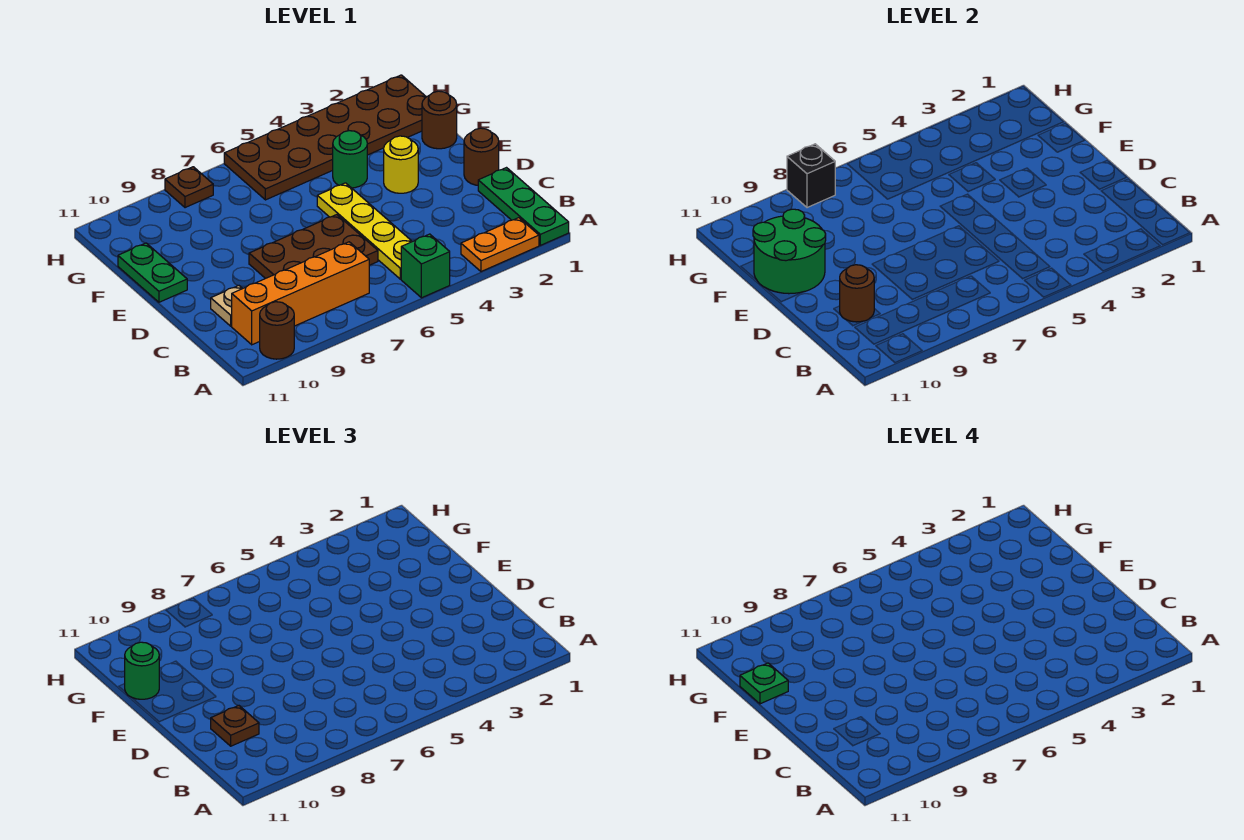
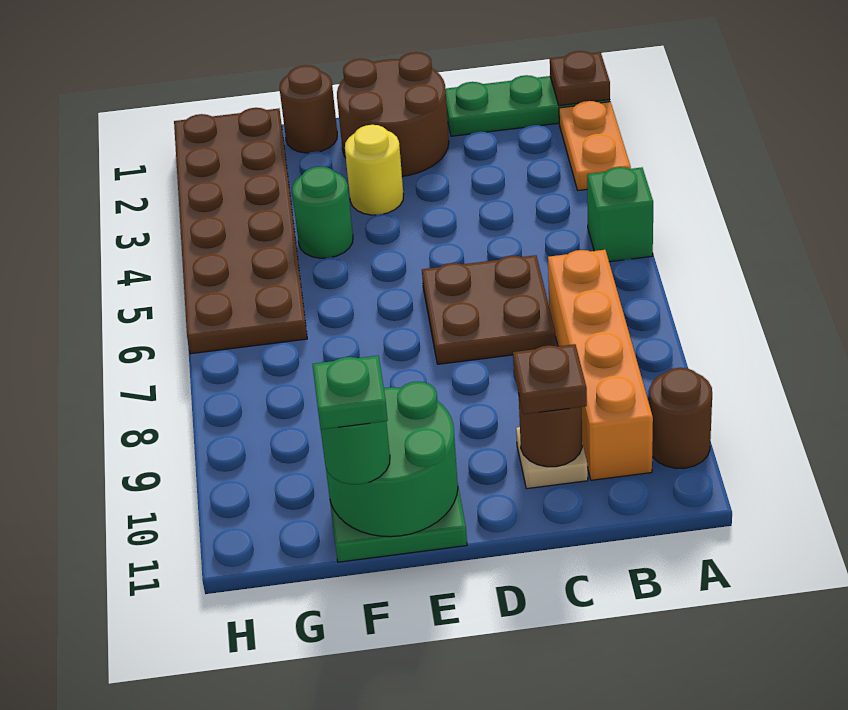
yellow plate B5:E5 level 1 -> none
brown plate C6:D8 level 1 -> brown plate C6:D7 level 1
brown round brick D1 level 1 -> brown round brick D1:E2 level 1
brown plate H8 level 1 -> brown plate A1 level 2
black brick H8 level 2 -> none

